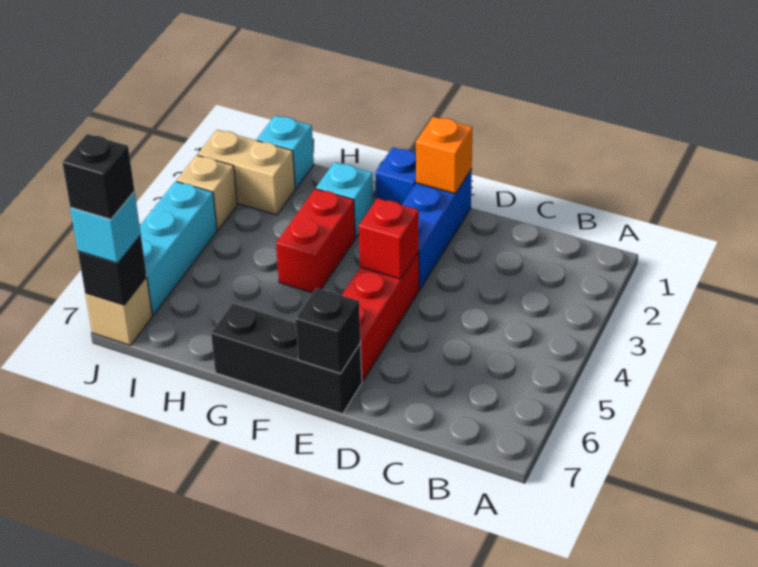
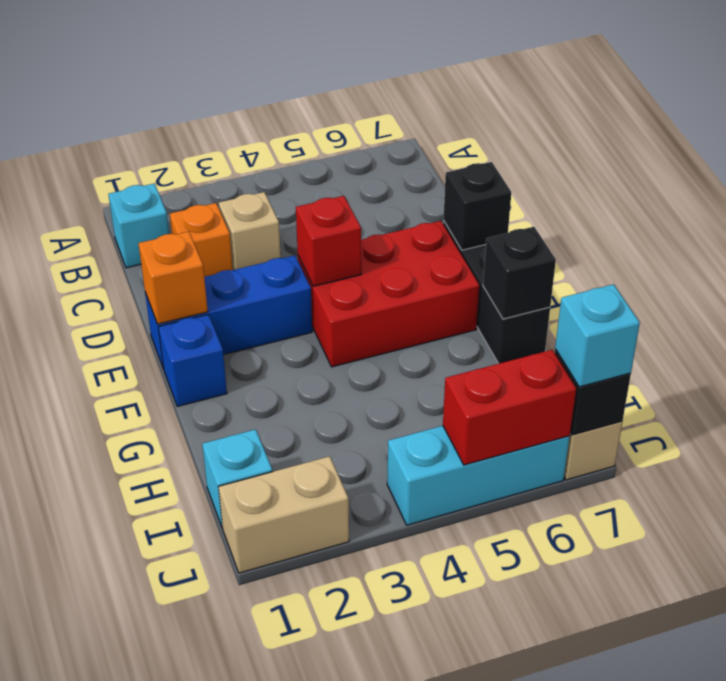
none -> orange brick C2 level 1
red brick E4:E6 level 1 -> red brick E4:F6 level 1
cyan brick G2 level 1 -> cyan brick B1 level 1
red brick G3:G4 level 1 -> red brick J5:J6 level 2
tan brick I2:J2 level 1 -> tan brick J1:J2 level 1
tan brick J3 level 1 -> tan brick C3 level 1
black brick J7 level 4 -> black brick G7 level 2

